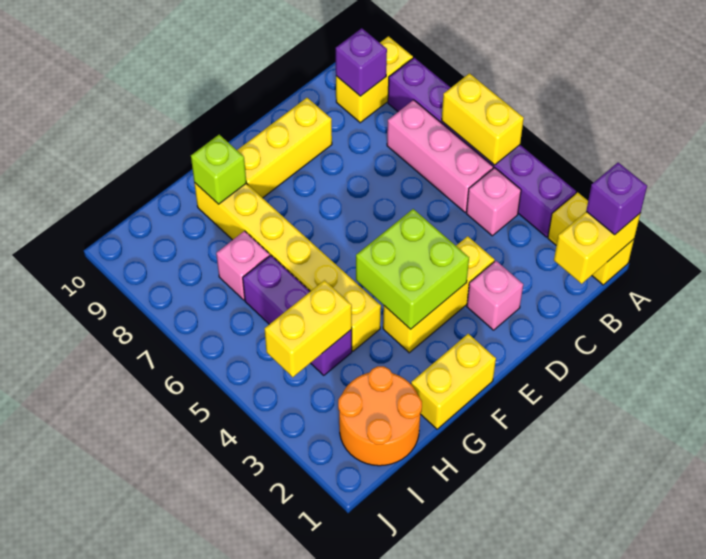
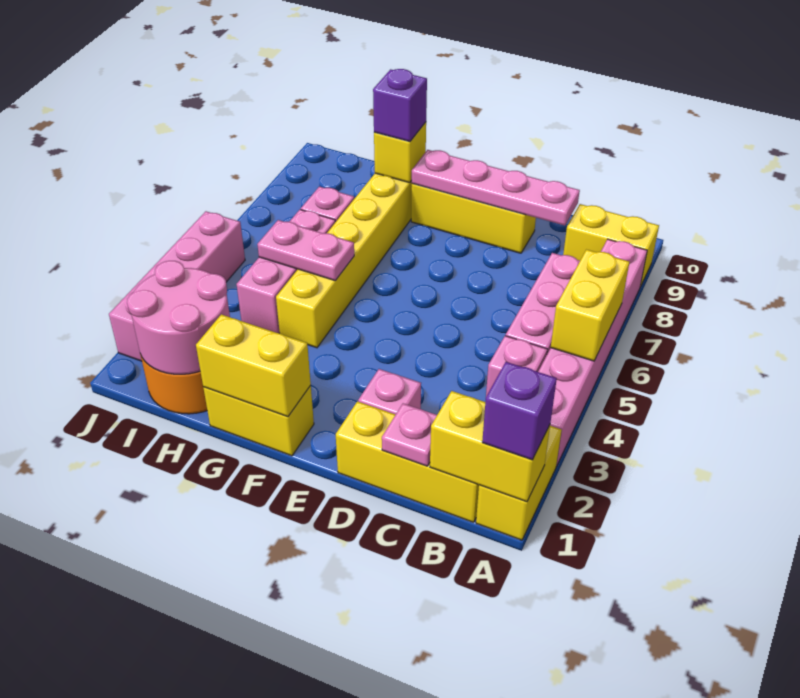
purple brick A3:A8 level 1 -> pink brick A3:A8 level 1
purple brick B9 level 2 -> purple brick G9 level 3
none -> pink plate C1 level 2
none -> pink plate C9:F9 level 2
yellow brick D3:F3 level 1 -> yellow brick B1:D1 level 1
lime brick E3:F4 level 2 -> none
none -> pink plate G5:H5 level 2
lime brick G9 level 2 -> yellow brick G9 level 2
none -> pink round brick H1:I2 level 2
purple brick H4:H6 level 1 -> pink brick H4:H6 level 1
yellow brick H4:I4 level 2 -> yellow brick F1:G1 level 2
none -> pink brick J2:J5 level 1

